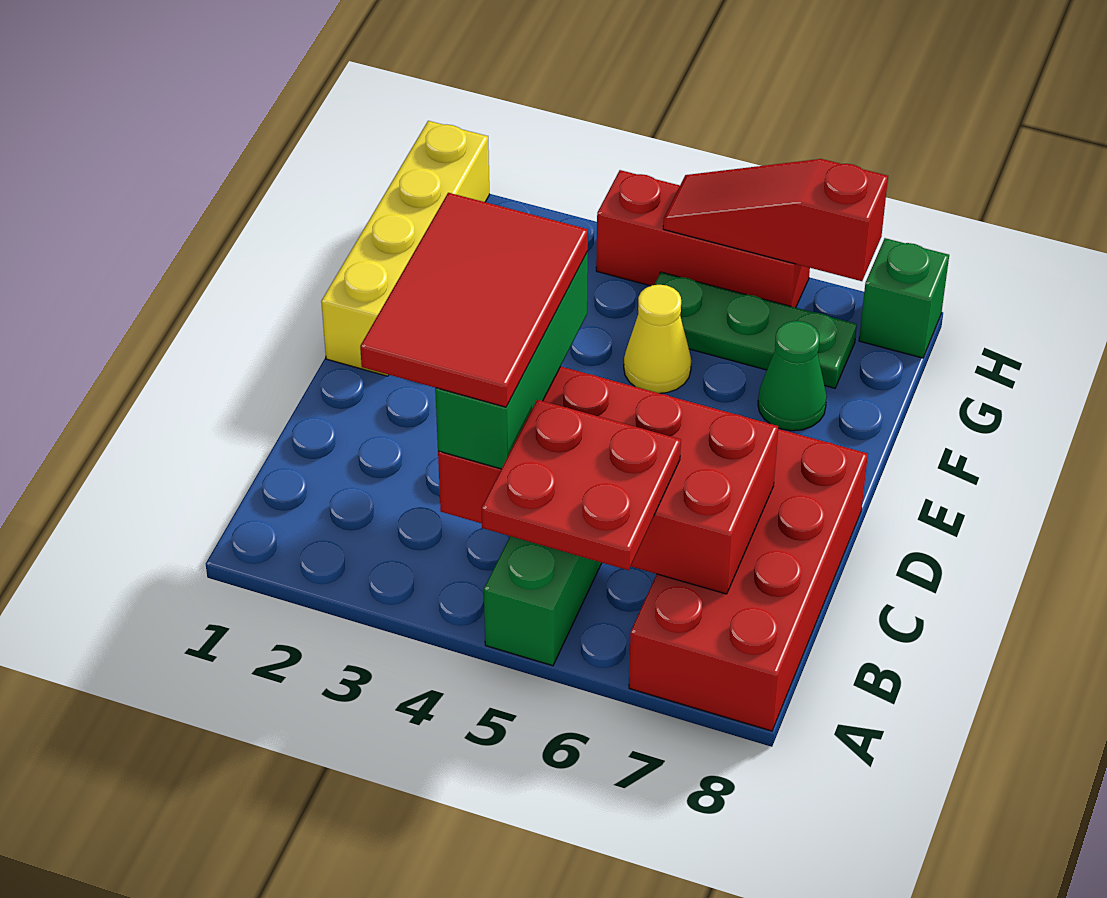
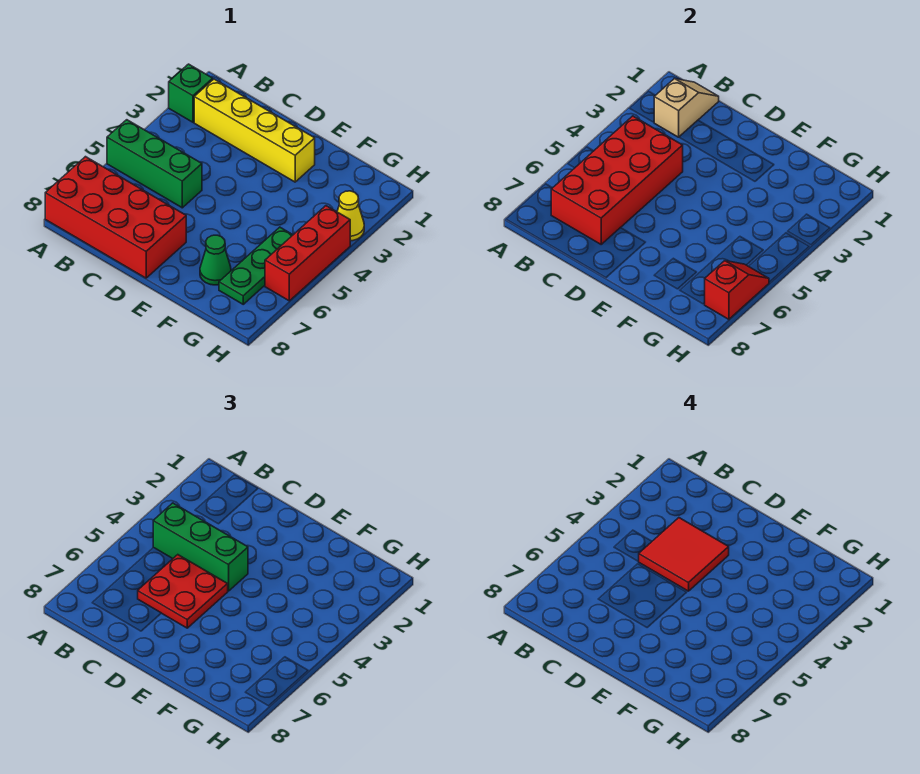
red plate A5:B6 level 3 -> red plate C5:D6 level 3
none -> tan slope B1:B2 level 2 top 2
red tile B3:D4 level 4 -> red tile C3:D4 level 4
yellow brick E1:H1 level 1 -> yellow brick B2:E2 level 1
yellow cone F5 level 1 -> yellow cone H3 level 1
red slope H5:H7 level 2 top 7 -> red slope H6:H7 level 2 top 7
green brick H8 level 1 -> green brick A2 level 1

